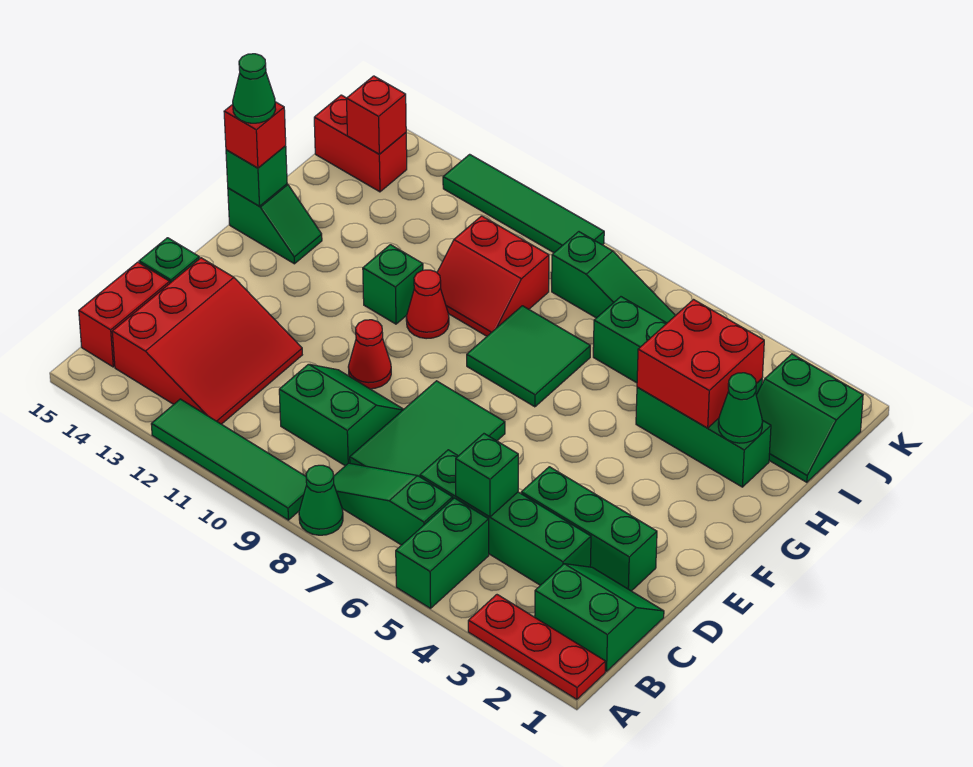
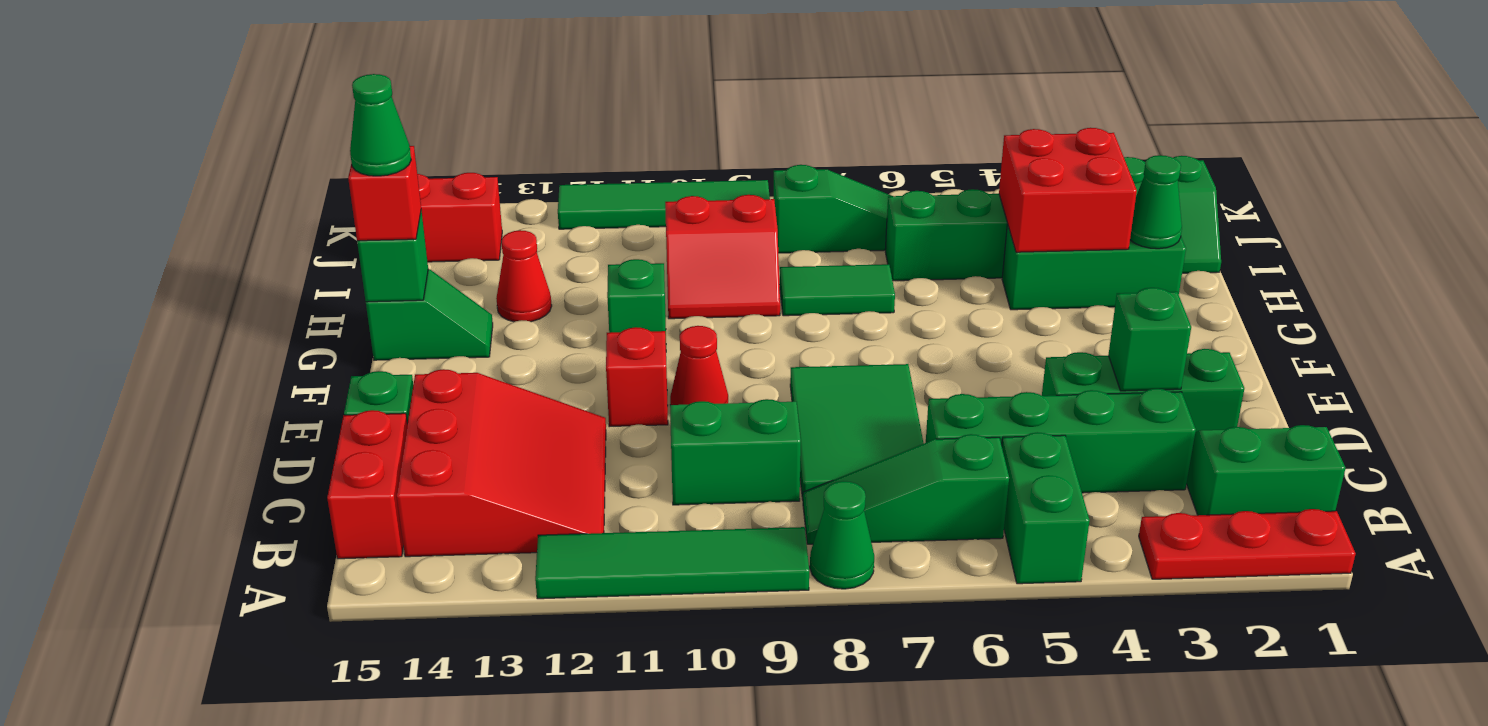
green brick C5 level 2 -> green brick D3 level 2
green tile G7:H8 level 1 -> green tile H7:H8 level 1
red cone G10 level 1 -> red cone H13 level 1
red brick J14 level 2 -> red brick E11 level 1

